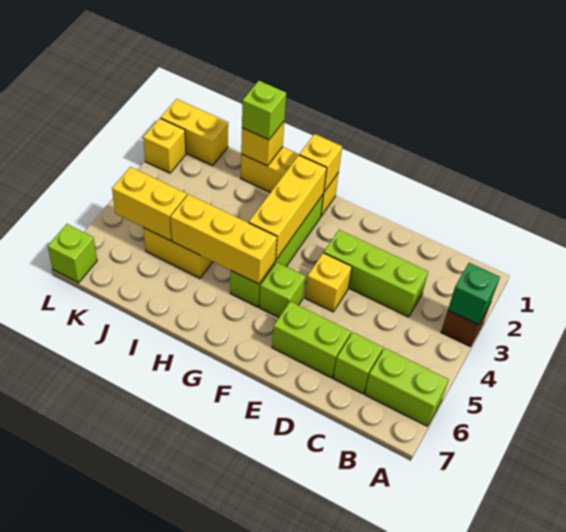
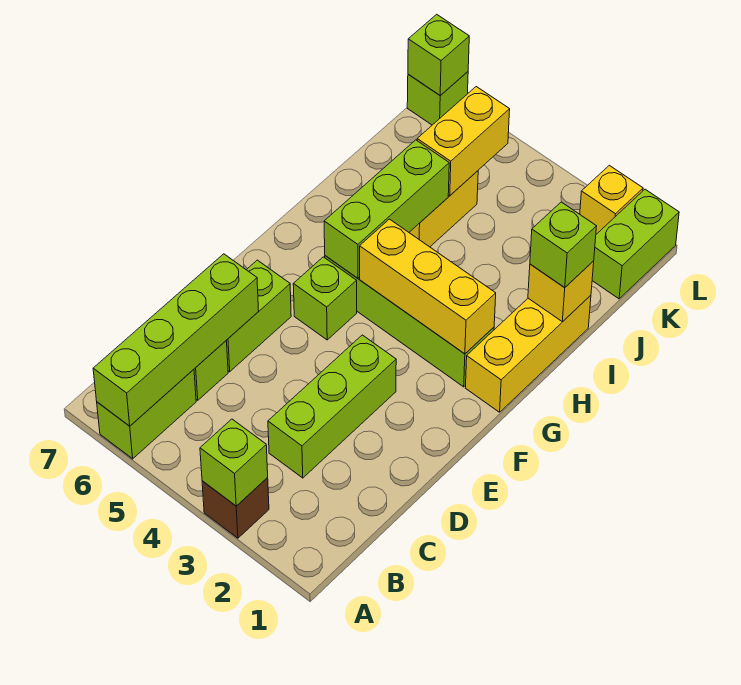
green brick A3 level 2 -> lime brick A3 level 2
none -> lime brick A6:D6 level 2
yellow brick E4 level 1 -> none
yellow brick G1 level 2 -> none
yellow brick G5:I5 level 2 -> lime brick G5:I5 level 2
yellow brick K1:L1 level 1 -> lime brick K1:L1 level 1
none -> lime brick L7 level 2

